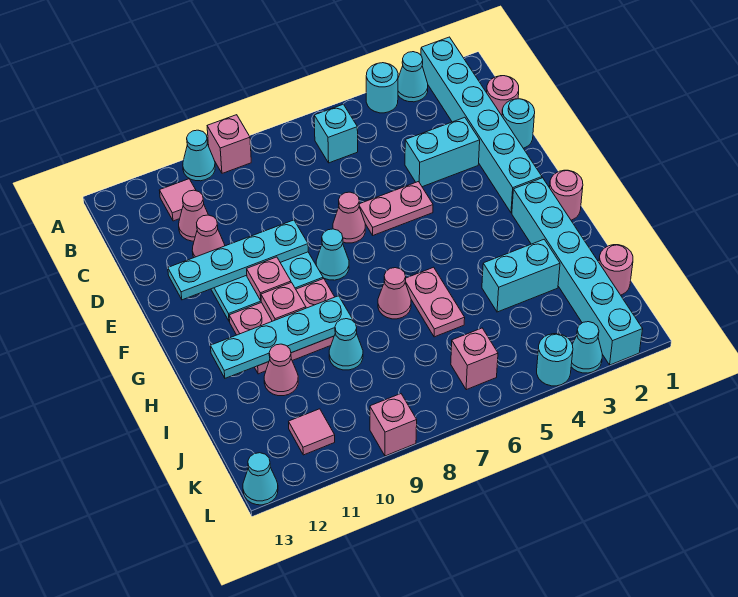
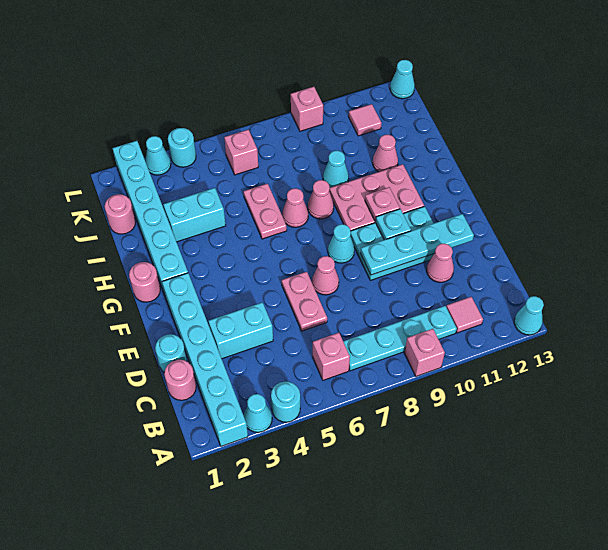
cyan cone A10 level 1 -> cyan cone A13 level 1
cyan brick B6 level 1 -> pink brick B6 level 1
pink cone C11 level 1 -> pink cone H8 level 1
pink plate E5:E6 level 1 -> pink plate D6:E6 level 1
pink plate F10 level 2 -> cyan plate F10 level 2
cyan plate H9:H12 level 2 -> cyan plate B7:B10 level 1

